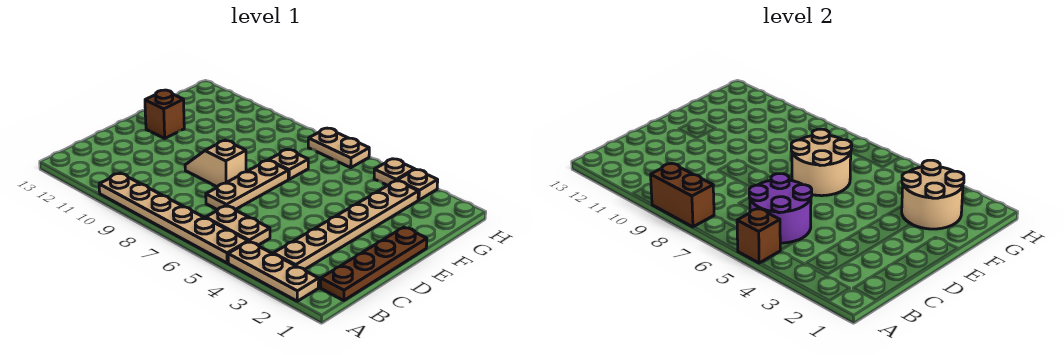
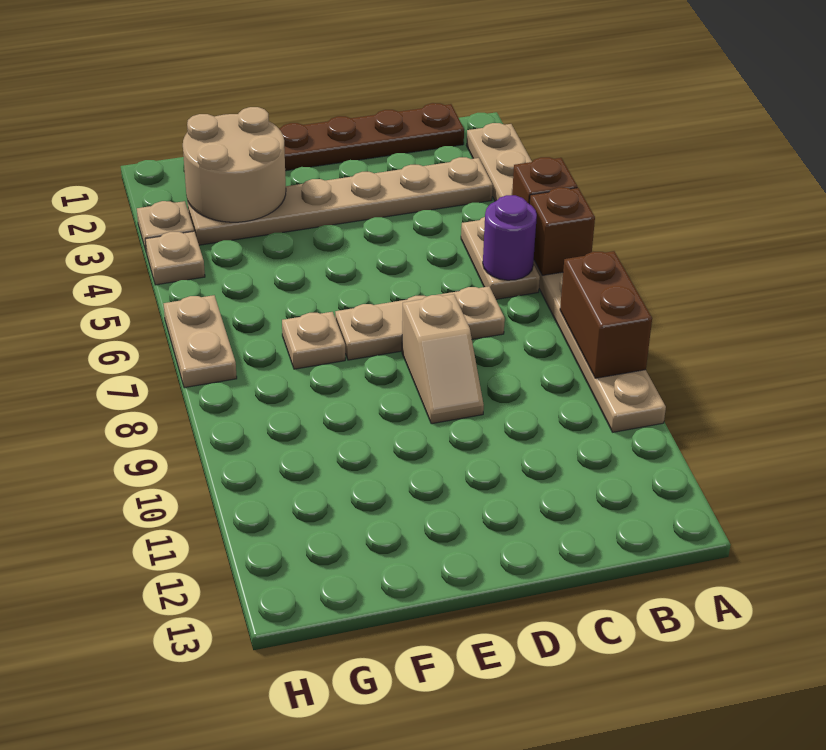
purple round brick B5:C6 level 2 -> purple round brick B6 level 2
tan round brick E6:F7 level 2 -> none
brown brick E12 level 1 -> brown brick A6 level 2

